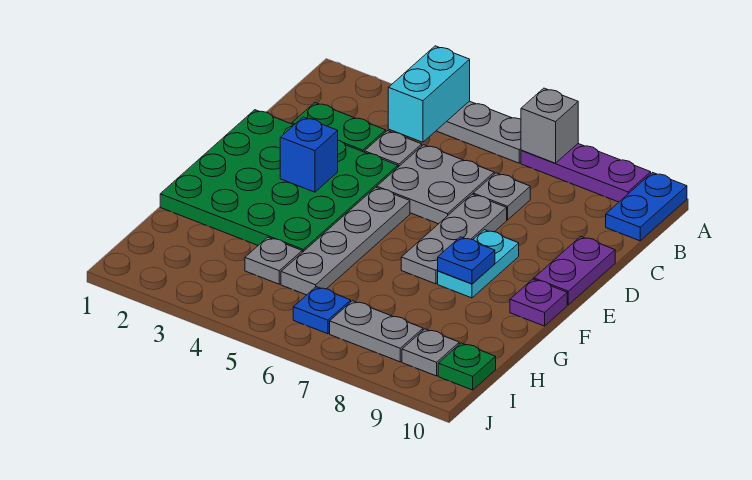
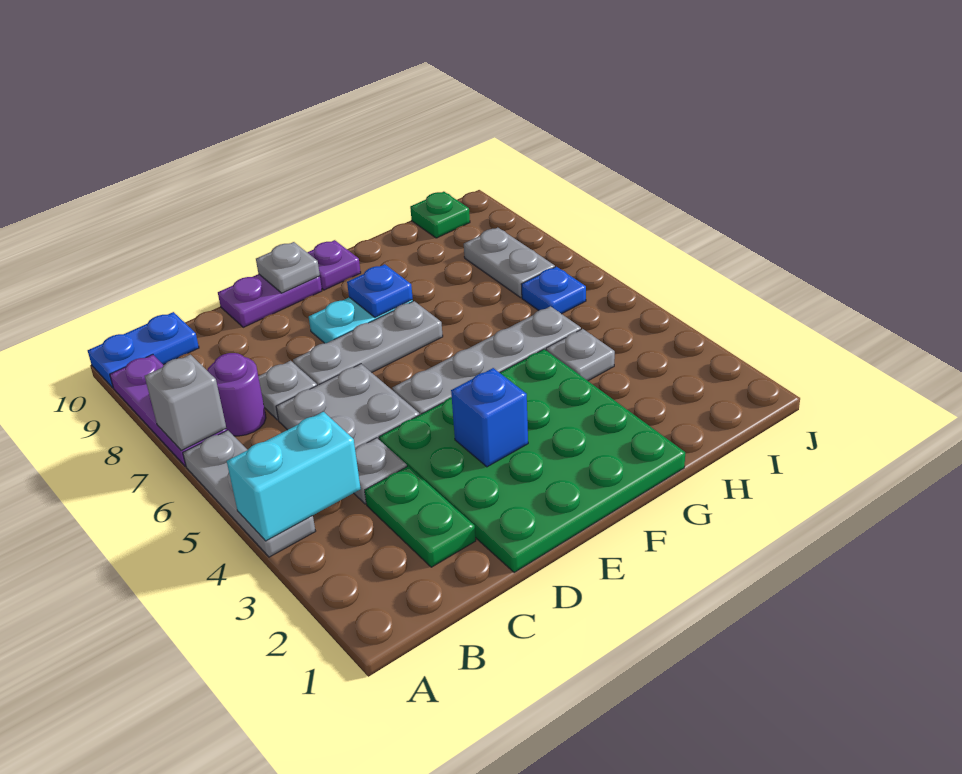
none -> purple round brick B7 level 1
grey plate I9 level 1 -> grey plate E10 level 2

